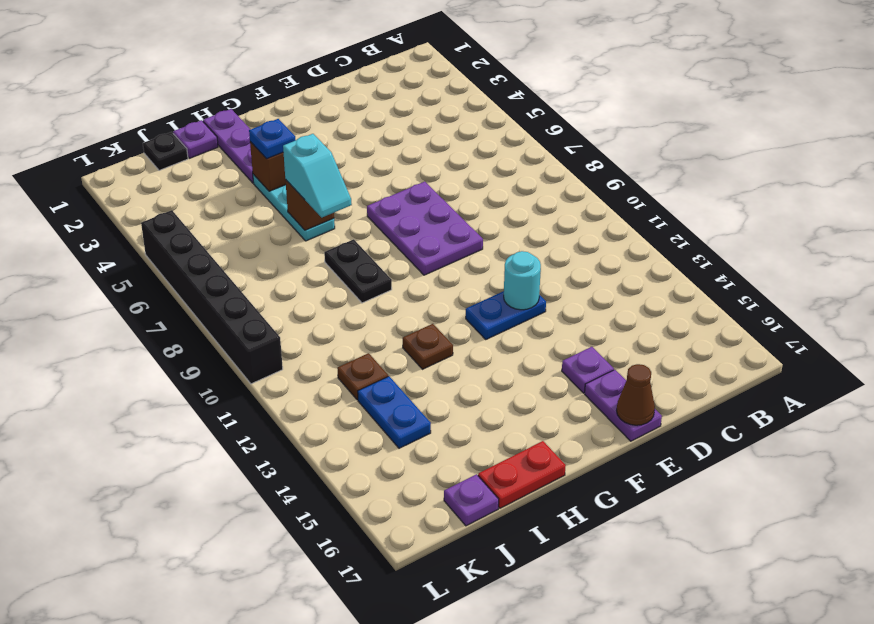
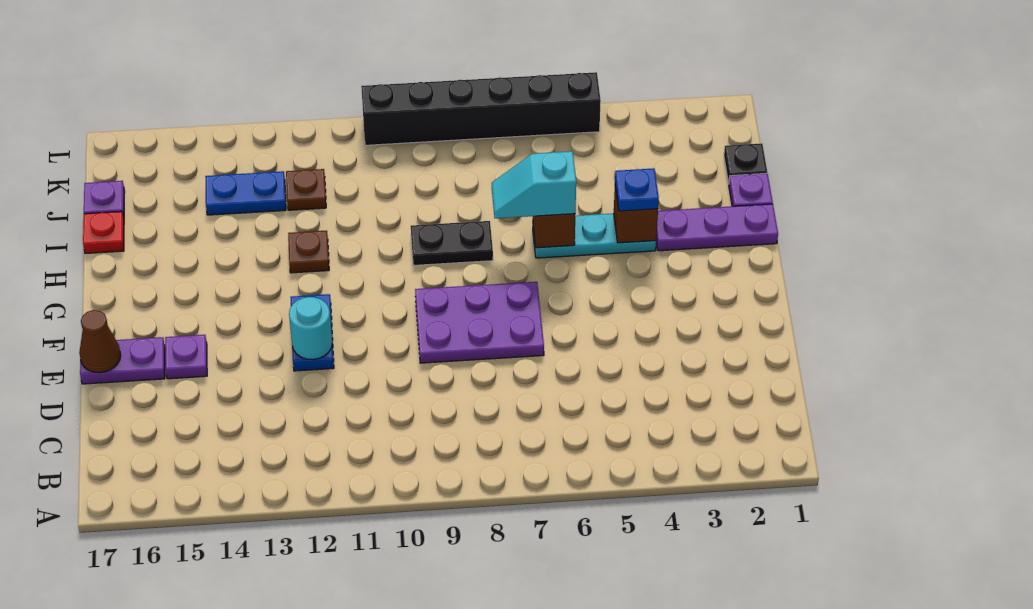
red plate H17:I17 level 1 -> red plate I17 level 1

